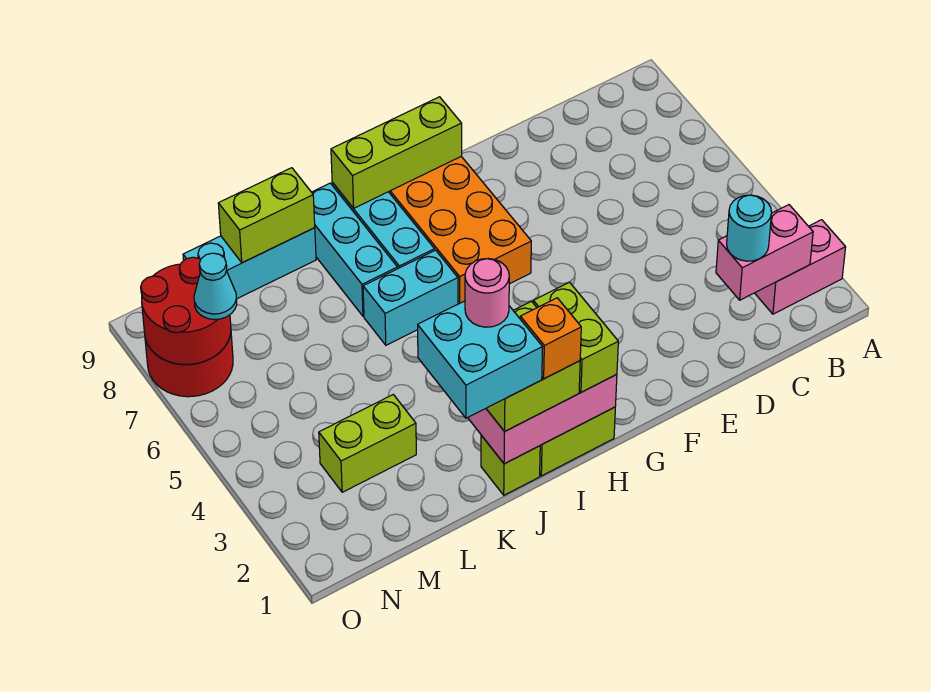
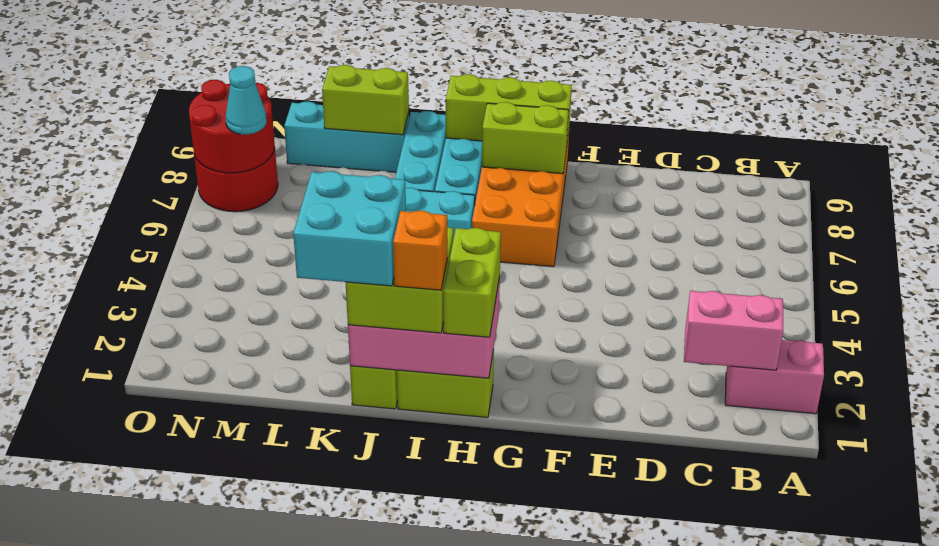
cyan round brick C2 level 3 -> none
pink round brick J2 level 5 -> none
lime brick L3:M3 level 1 -> lime brick G8:H8 level 2

